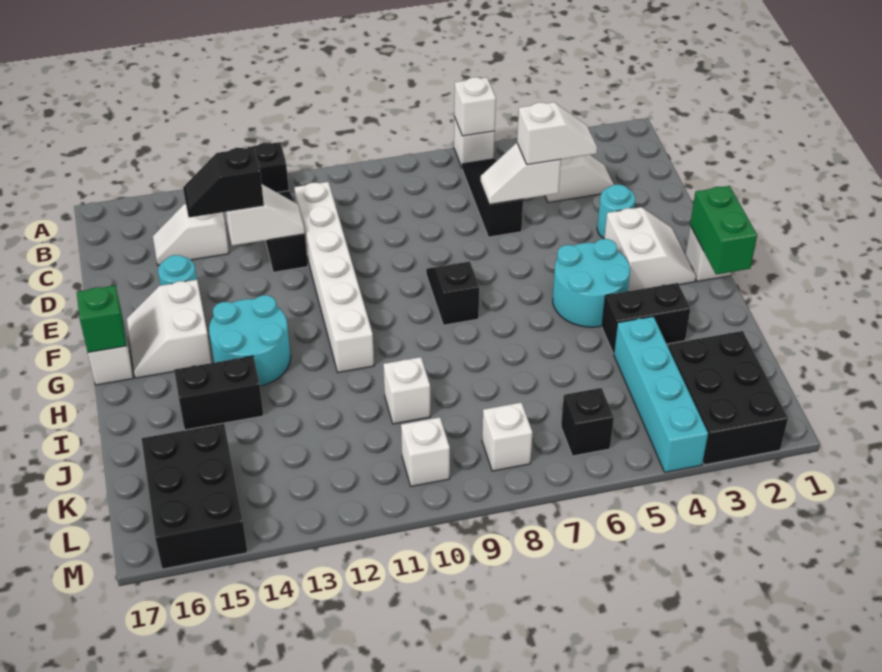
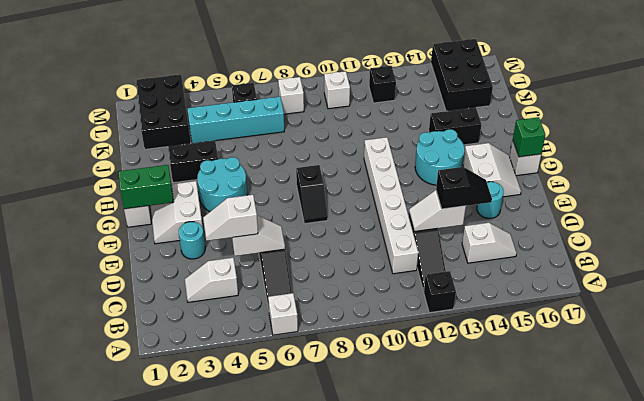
white brick A6 level 2 -> none
green brick G1:H1 level 2 -> green brick G1:G2 level 2
cyan brick J4:M4 level 1 -> cyan brick K4:K7 level 1
white brick J10 level 1 -> none
none -> black brick L12 level 1

